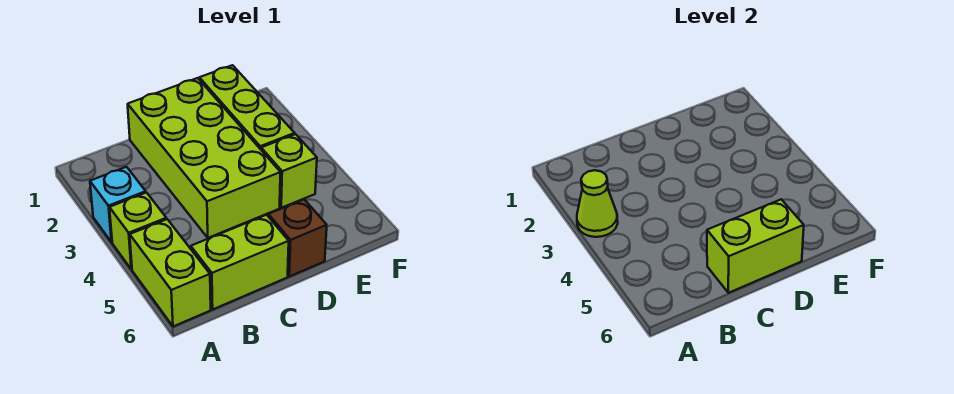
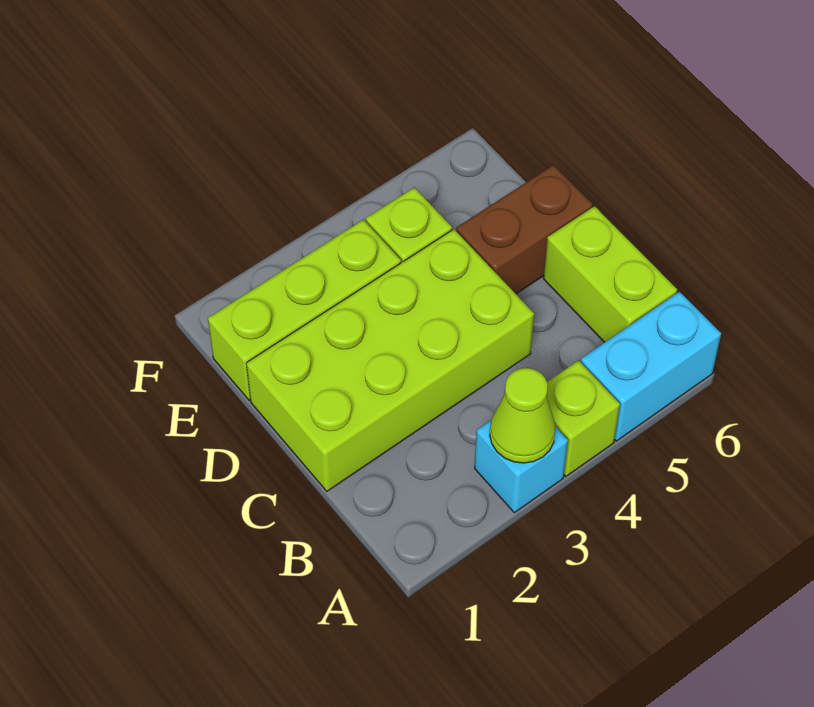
lime brick A5:A6 level 1 -> cyan brick A5:A6 level 1
lime brick C6:D6 level 2 -> none
brown brick D6 level 1 -> brown brick D5:D6 level 1

